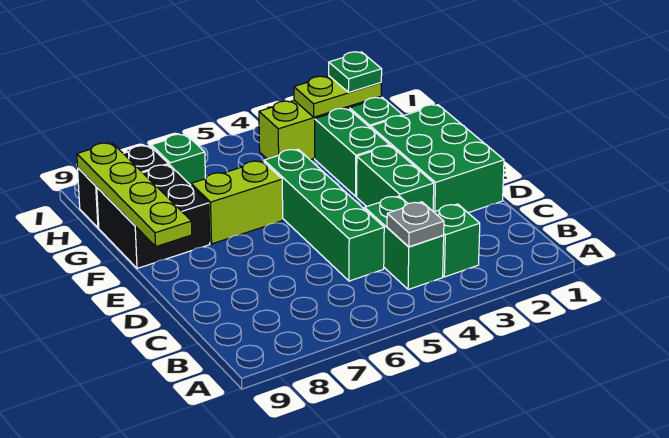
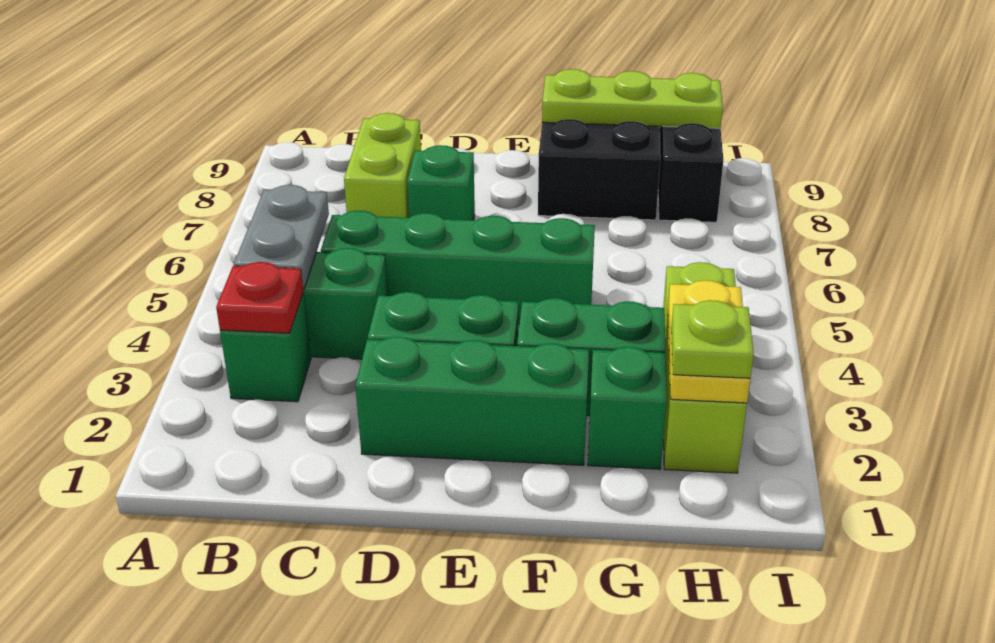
none -> red plate B3 level 2
grey plate B4 level 2 -> grey plate B4:B5 level 2
green brick D1:F2 level 1 -> green brick D2:F2 level 1
lime plate E9:H9 level 2 -> lime plate F9:H9 level 2
lime brick F6:F7 level 1 -> lime brick C7:C8 level 1
lime plate H2:H3 level 2 -> yellow plate H2:H3 level 2
green plate H2 level 3 -> lime plate H2 level 3
green brick H7 level 1 -> green brick D7 level 1

